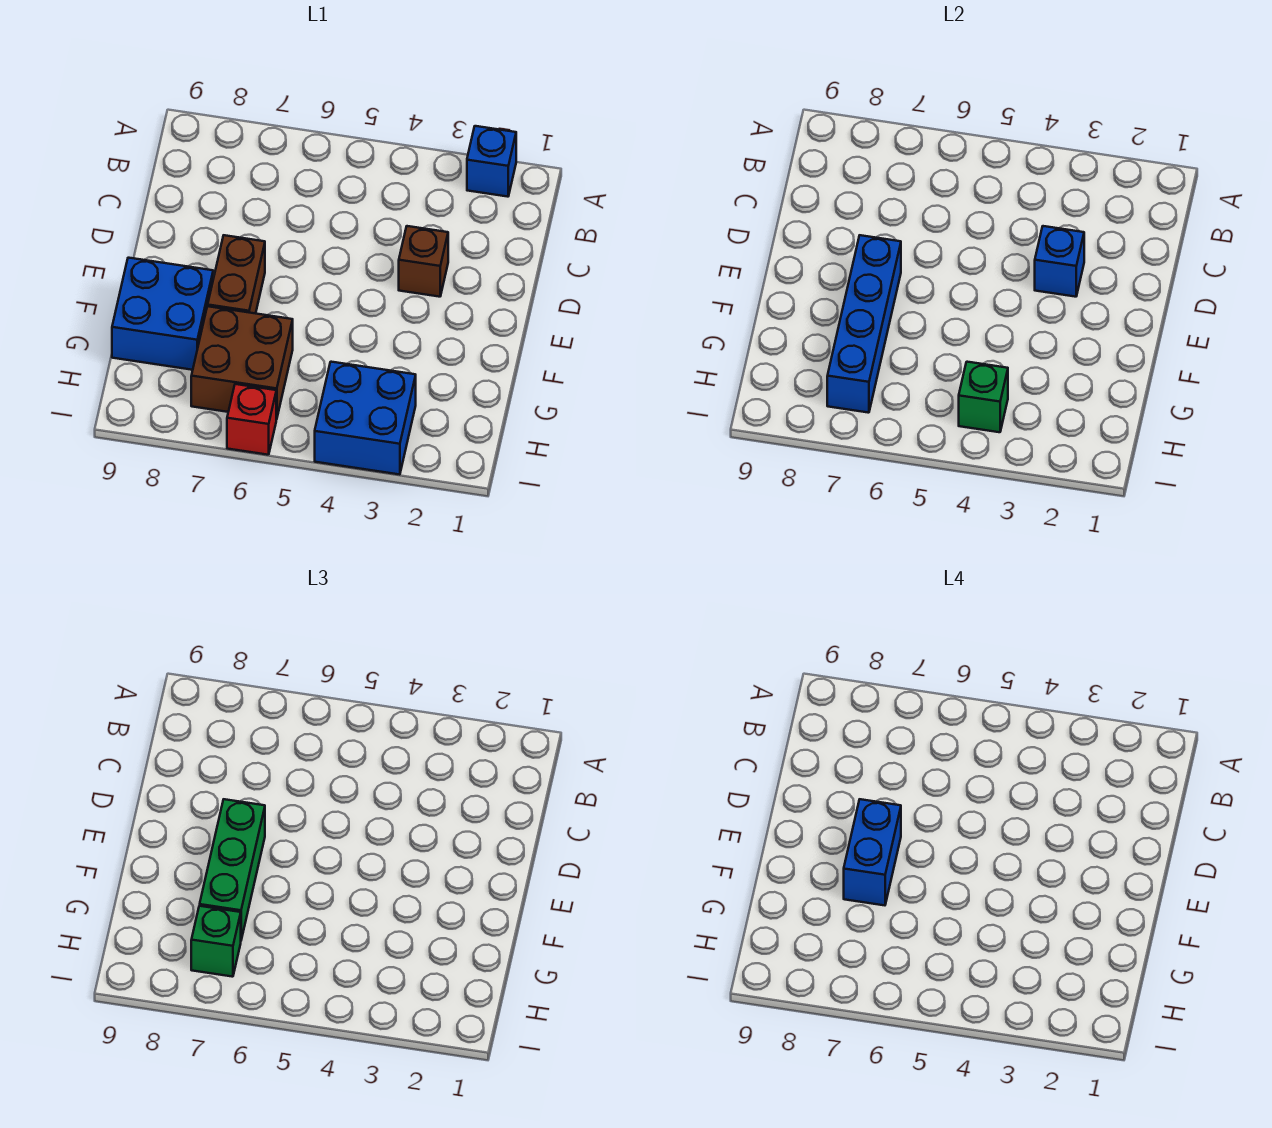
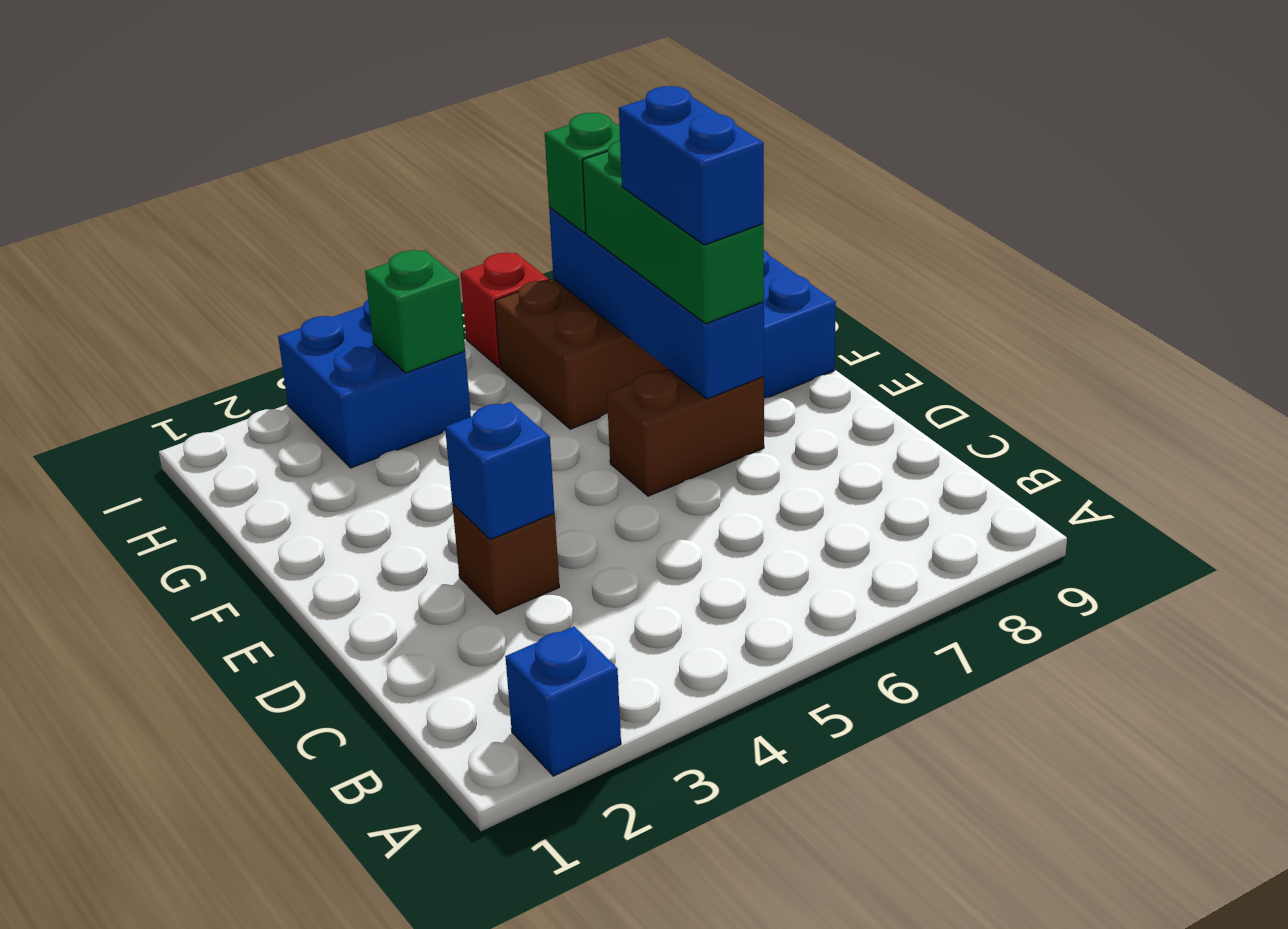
brown brick E7:F7 level 1 -> brown brick E6:E7 level 1

